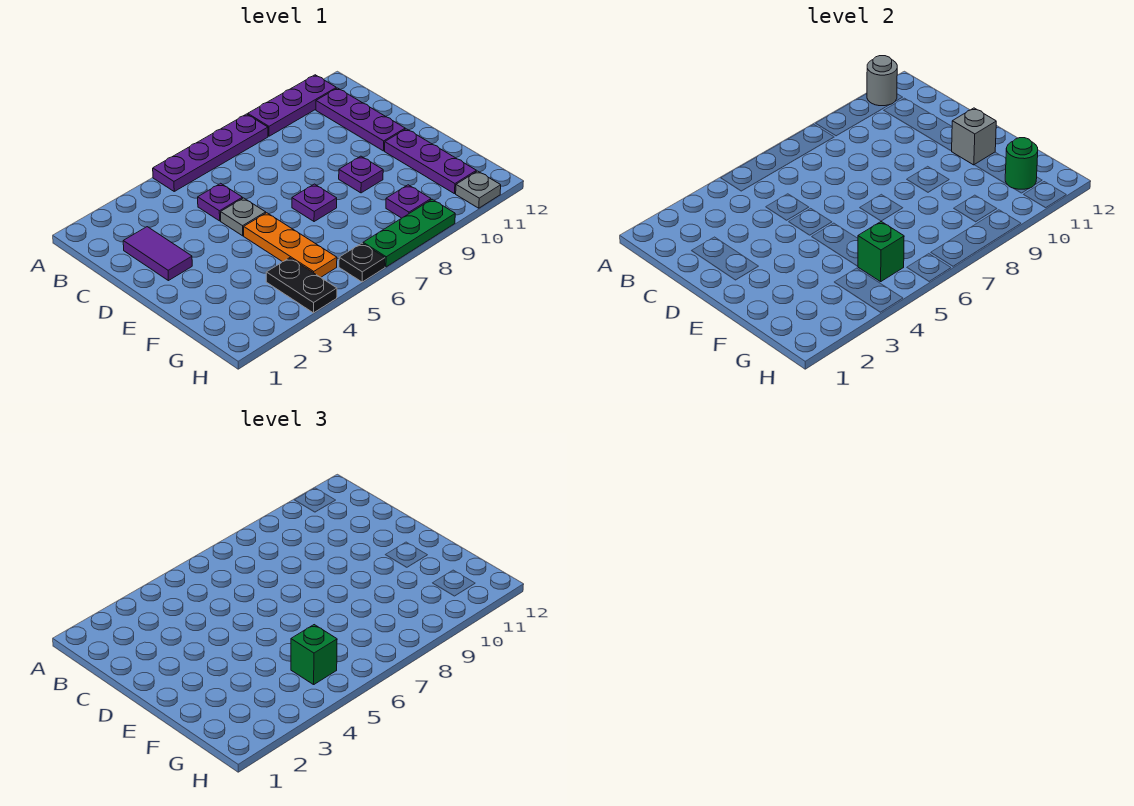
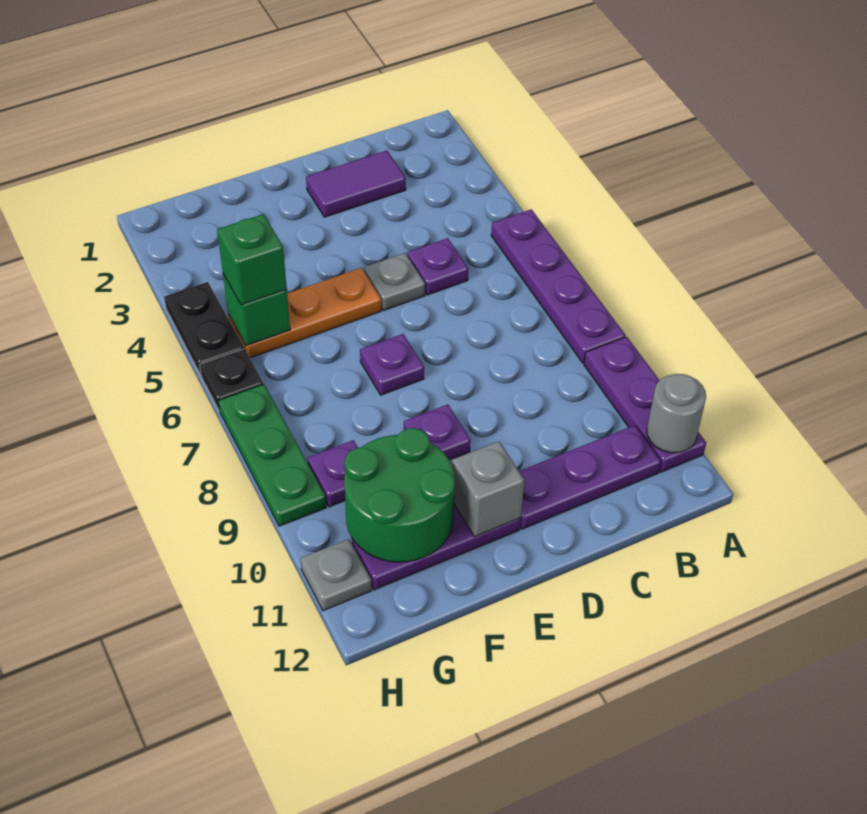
black plate G4:H4 level 1 -> black plate H4:H5 level 1
green round brick G11 level 2 -> green round brick F10:G11 level 2

